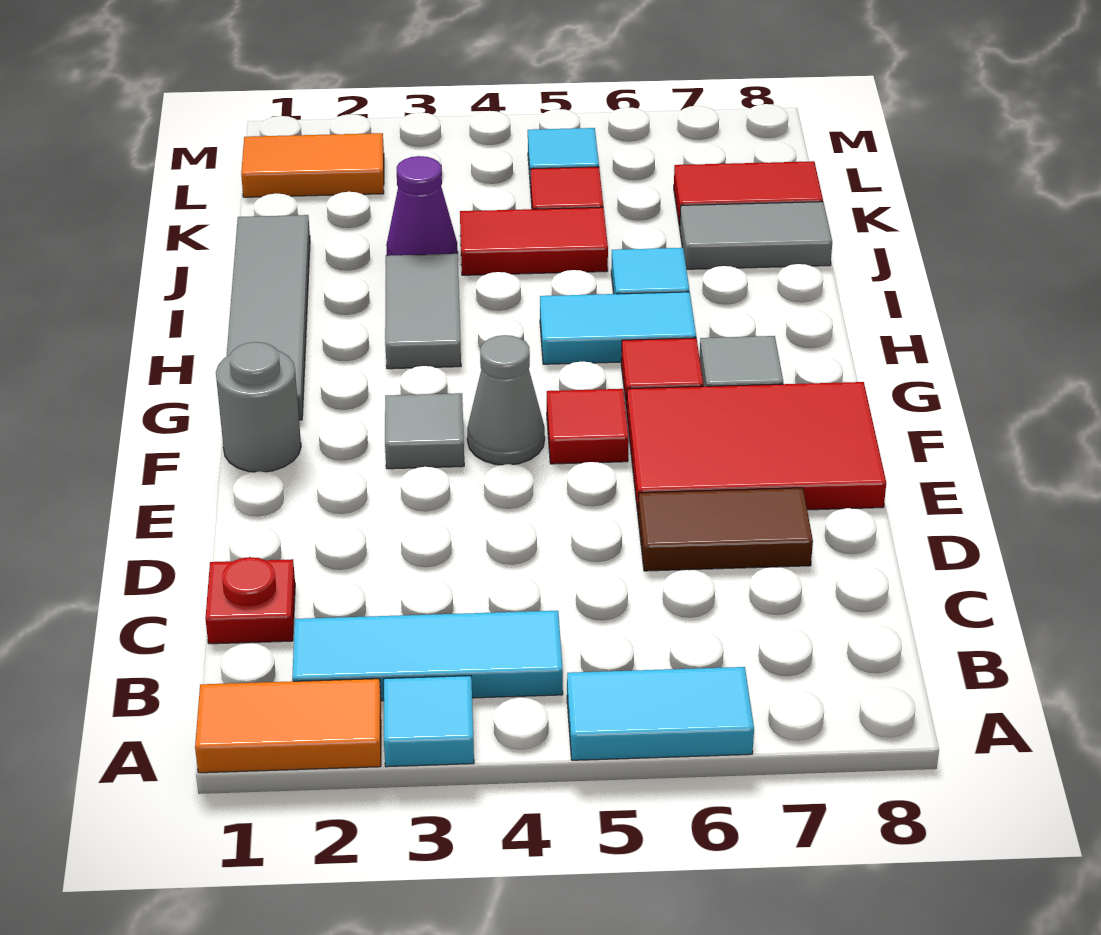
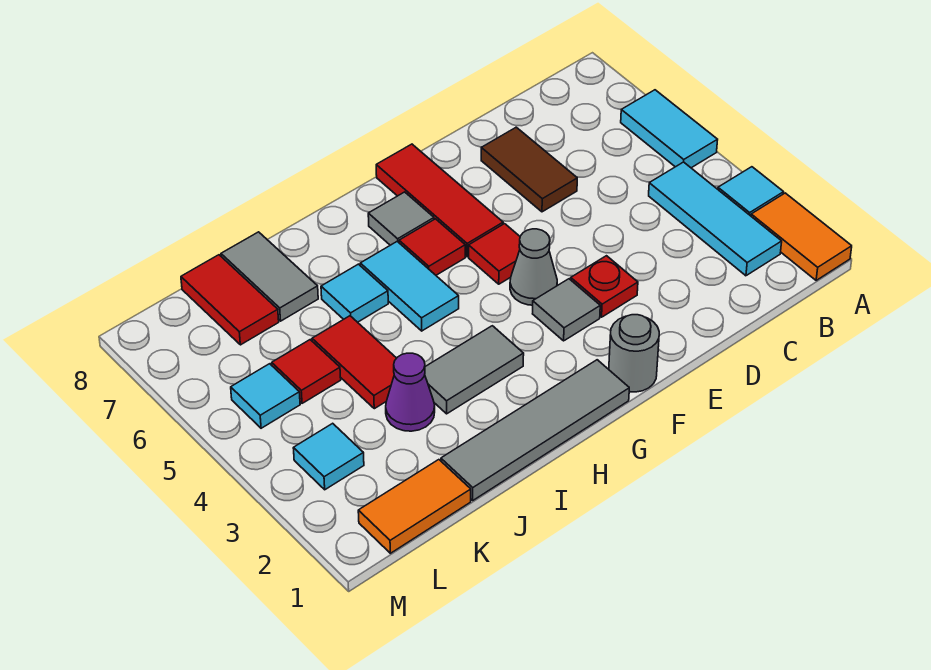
red plate C1 level 1 -> red plate E3 level 1
red tile E6:F8 level 1 -> red tile F6:F8 level 1
orange tile L1:L2 level 1 -> orange tile K1:L1 level 1
none -> cyan tile L3 level 1

